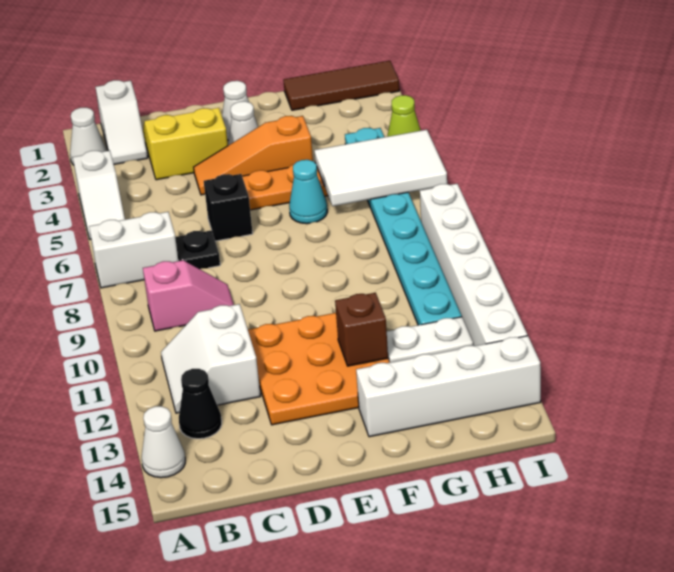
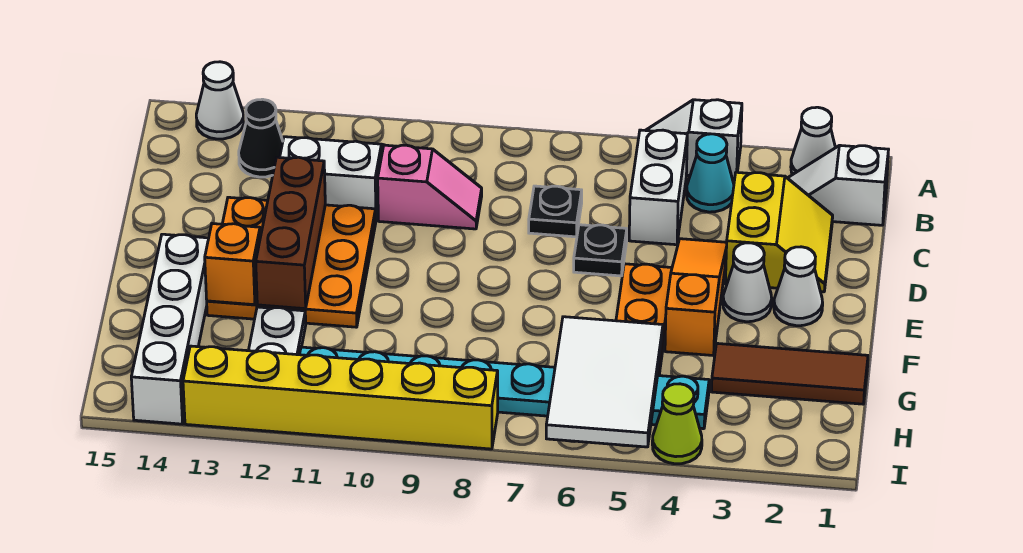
white brick A7:B7 level 1 -> white brick B5:C5 level 1
pink slope B9:C9 level 1 top B -> pink slope C9:C10 level 1 top 10
black brick D6 level 1 -> black plate D6 level 1
cyan cone F6 level 1 -> cyan cone B4 level 1
brown brick F12 level 2 -> brown brick D12:F12 level 2
none -> orange brick F13 level 2
brown tile G1:I1 level 1 -> brown tile G1:G3 level 1
white brick I8:I13 level 1 -> yellow brick I8:I13 level 1

